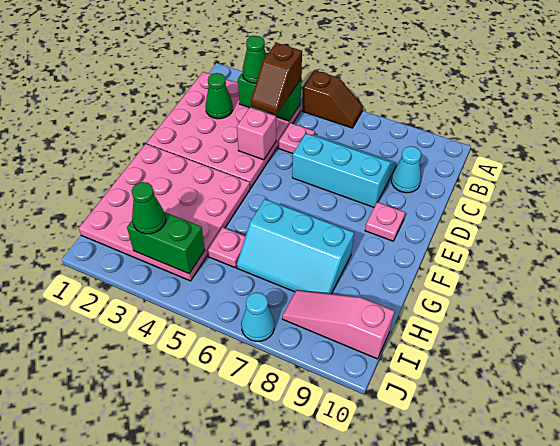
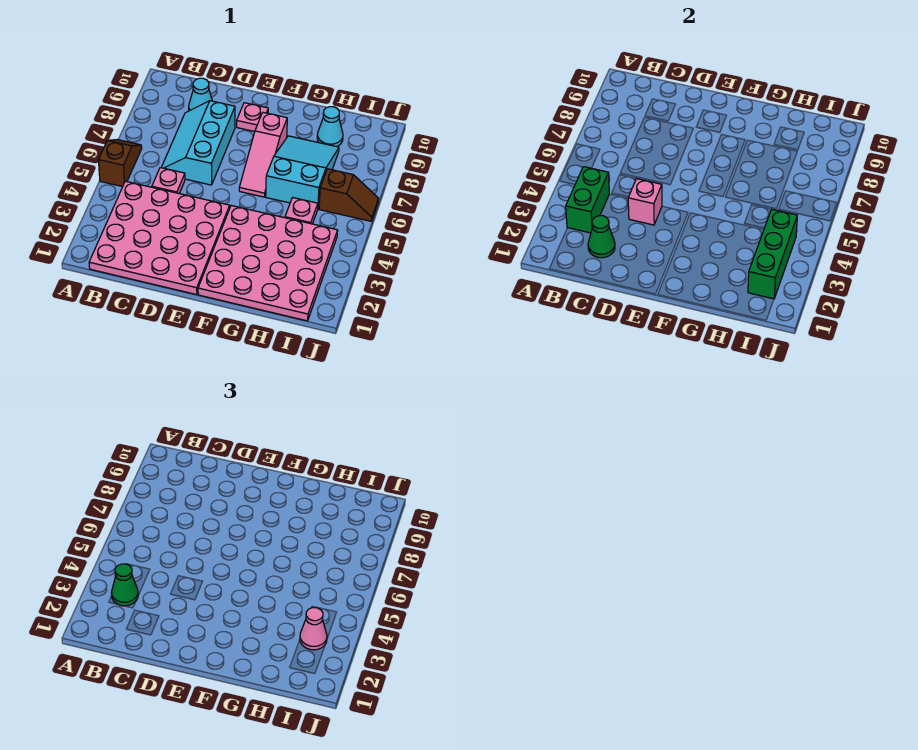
brown slope B4:C4 level 3 top B -> brown slope I6:J6 level 1 top I
cyan slope G6:H8 level 1 top G -> cyan slope G6:H8 level 1 top 6
green brick I3:I4 level 2 -> green brick I2:I4 level 2
green cone I3 level 3 -> pink cone I3 level 3
pink slope I8:I10 level 1 top 10 -> pink slope F6:F8 level 1 top 8
cyan cone J7 level 1 -> cyan cone H9 level 1

